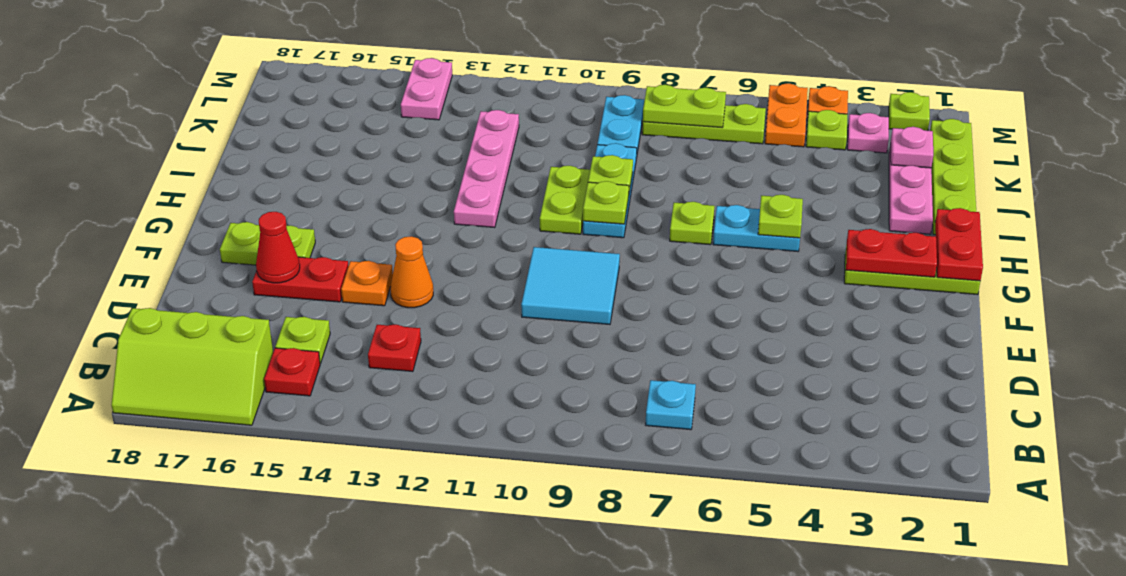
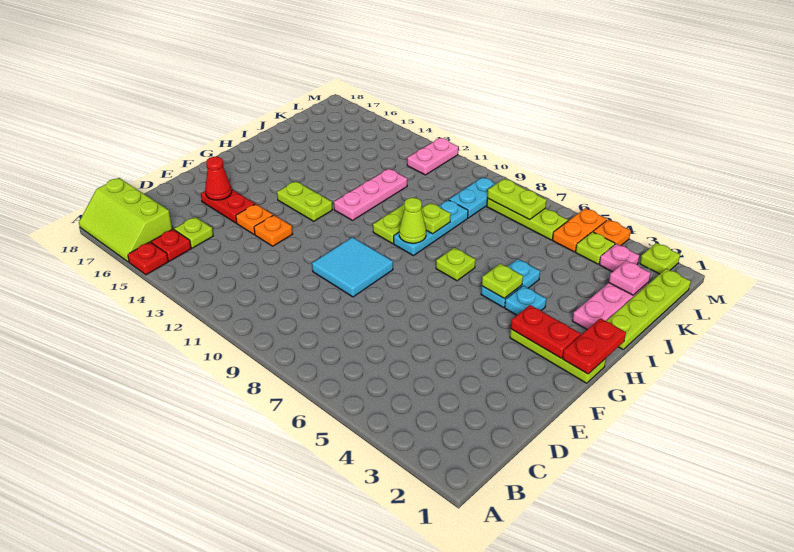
cyan plate B7 level 1 -> cyan plate H4 level 1
red plate C13 level 1 -> red plate A15 level 1
orange cone E13 level 1 -> orange plate E13 level 1
lime plate F16:F17 level 1 -> lime plate G13:G14 level 1
cyan plate H5:H6 level 1 -> cyan plate H5:I5 level 1
lime plate H9 level 2 -> lime cone H9 level 2
pink plate H12:K12 level 1 -> pink plate H12:J12 level 1
pink plate L14:M14 level 1 -> pink plate L12:M12 level 1

